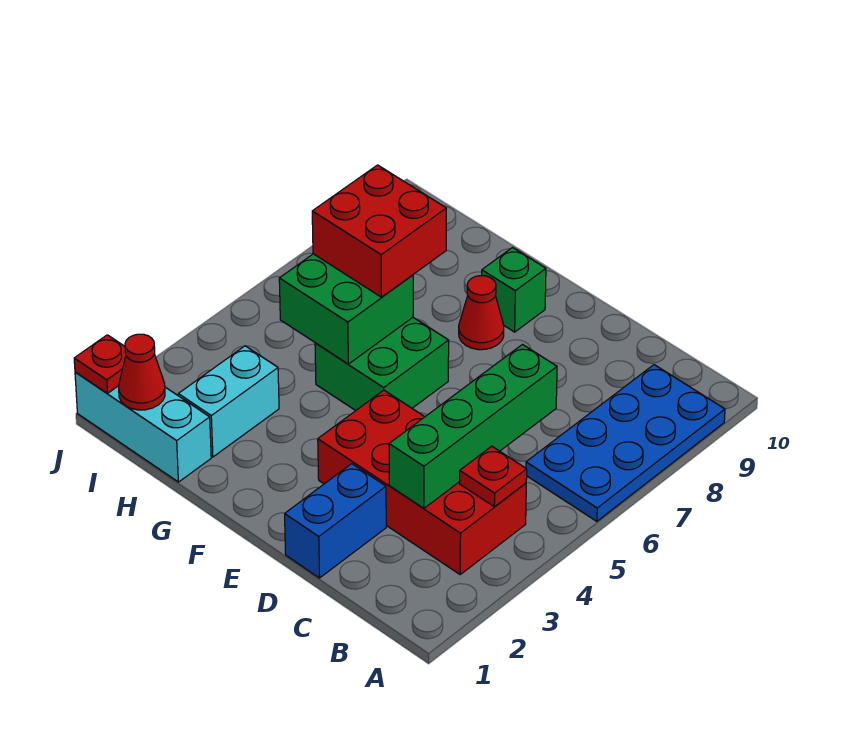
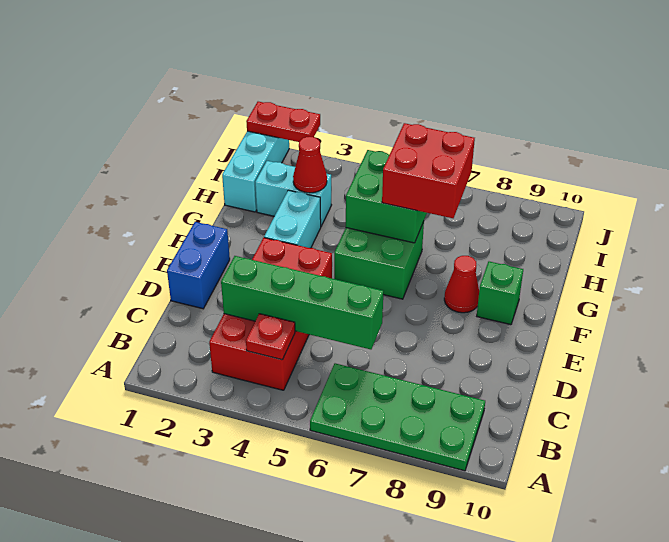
blue plate A6:B9 level 1 -> green plate A6:B9 level 1
blue brick D1:D2 level 1 -> blue brick D1:E1 level 1
none -> cyan brick F3:G3 level 1
red cone I1 level 2 -> red cone H3 level 2
red plate J1 level 2 -> red plate J1:J2 level 2

